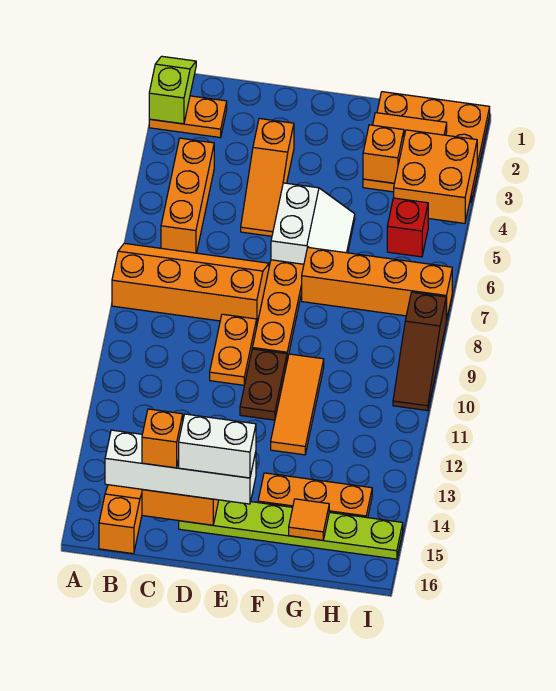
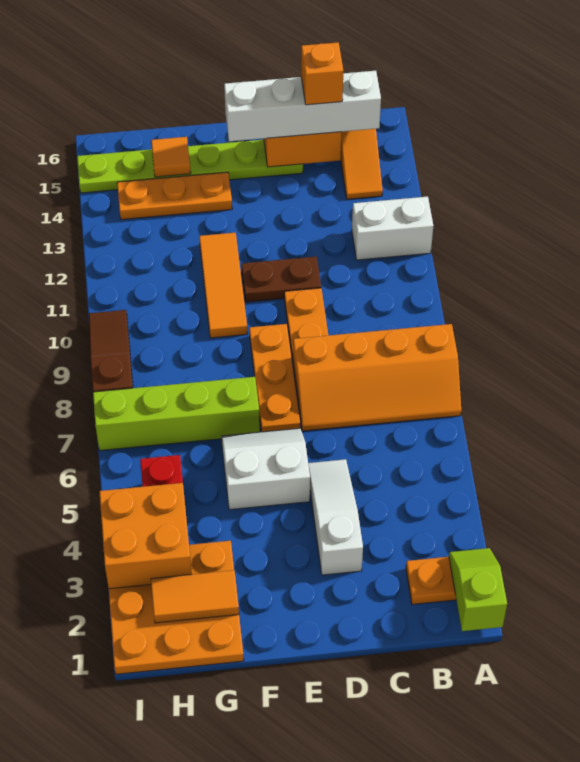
lime slope A1:A2 level 2 top 2 -> lime slope A1:A2 level 2 top 1
orange brick B4:B6 level 1 -> none
orange slope D3:D5 level 1 top 3 -> white slope D3:D5 level 1 top 3
white brick D15:E15 level 4 -> white brick A12:B12 level 1
white slope E5:F6 level 1 top E -> white slope E5:F6 level 1 top 5
brown plate E10:E11 level 1 -> brown plate D11:E11 level 1
orange brick F7:I7 level 1 -> lime brick F7:I7 level 1
orange brick G3 level 2 -> none

